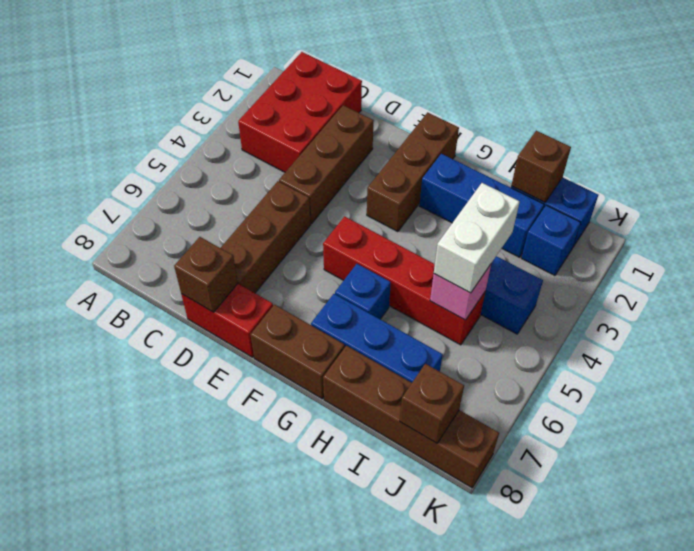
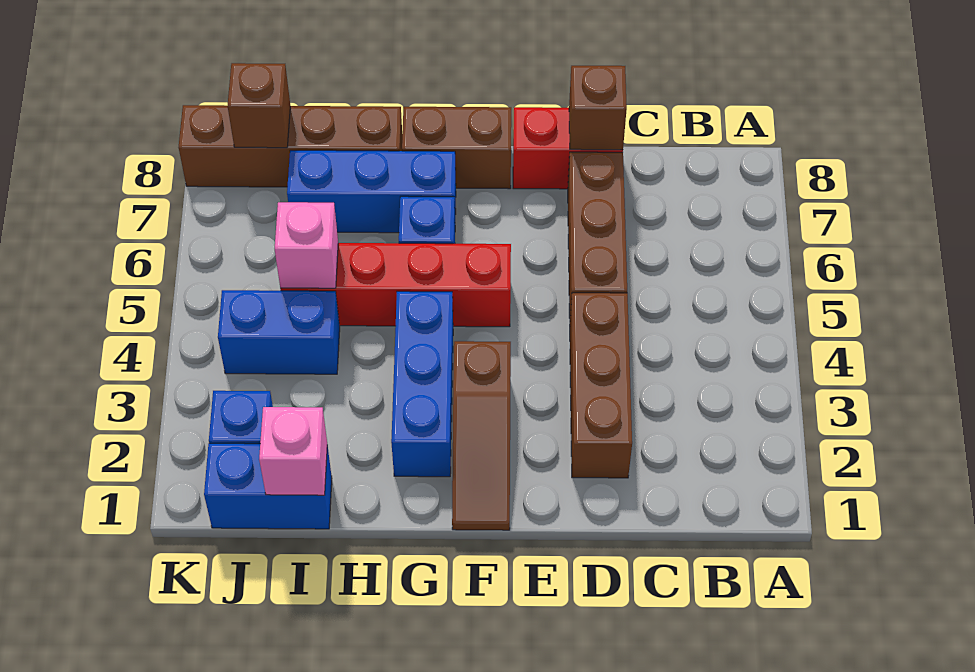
red brick B1:C3 level 1 -> none
brown brick F1:F3 level 1 -> brown slope F1:F3 level 1 top 3
blue brick G2:I2 level 1 -> blue brick G2:G4 level 1
brown brick I1 level 2 -> pink brick I1 level 2
white brick I4:I5 level 3 -> none

